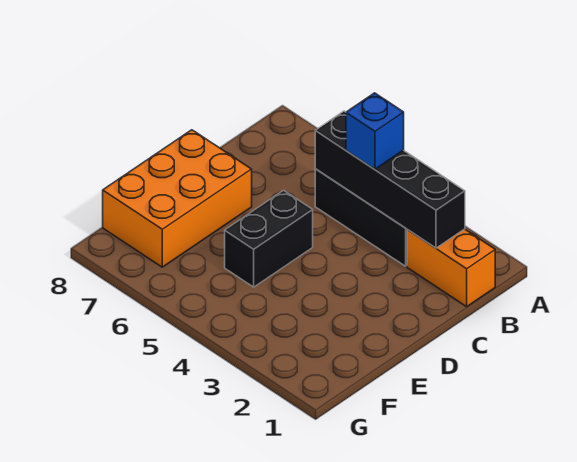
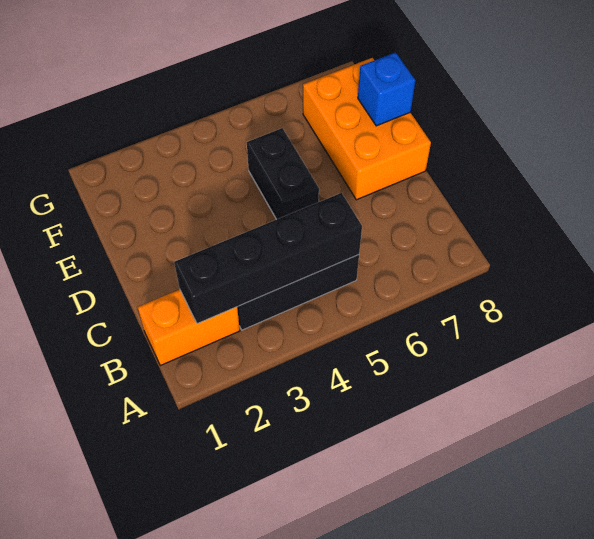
blue brick B4 level 3 -> blue brick E8 level 2

